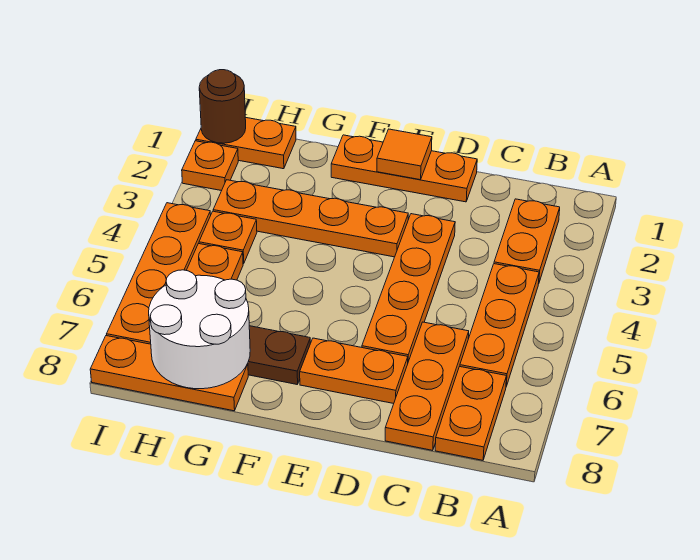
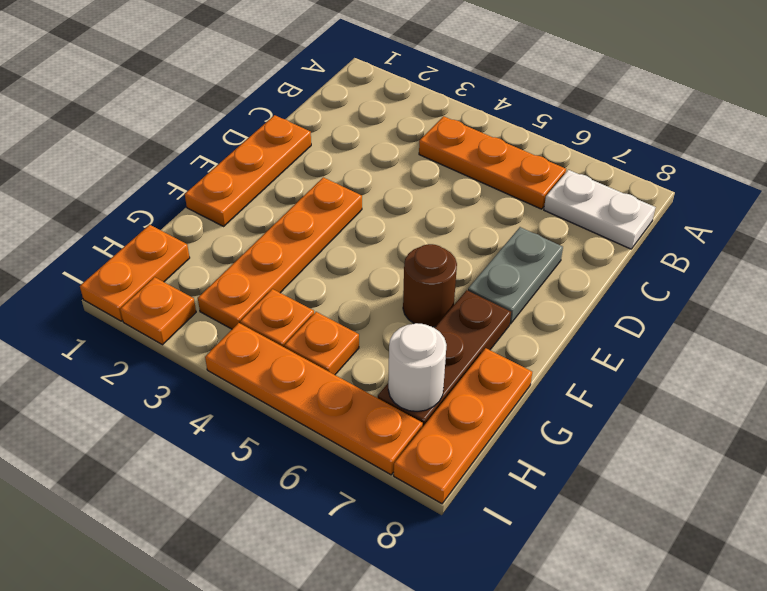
orange plate B2:B3 level 1 -> none
orange plate B7:B8 level 1 -> white plate B7:B8 level 1
orange plate C6:C8 level 1 -> none
orange plate D3:D6 level 1 -> none
orange plate D7:E7 level 1 -> grey plate D7:E7 level 1
orange tile E1 level 2 -> none
white round brick G7:H8 level 2 -> white round brick H7 level 2
brown round brick I1 level 2 -> brown round brick F6 level 1

